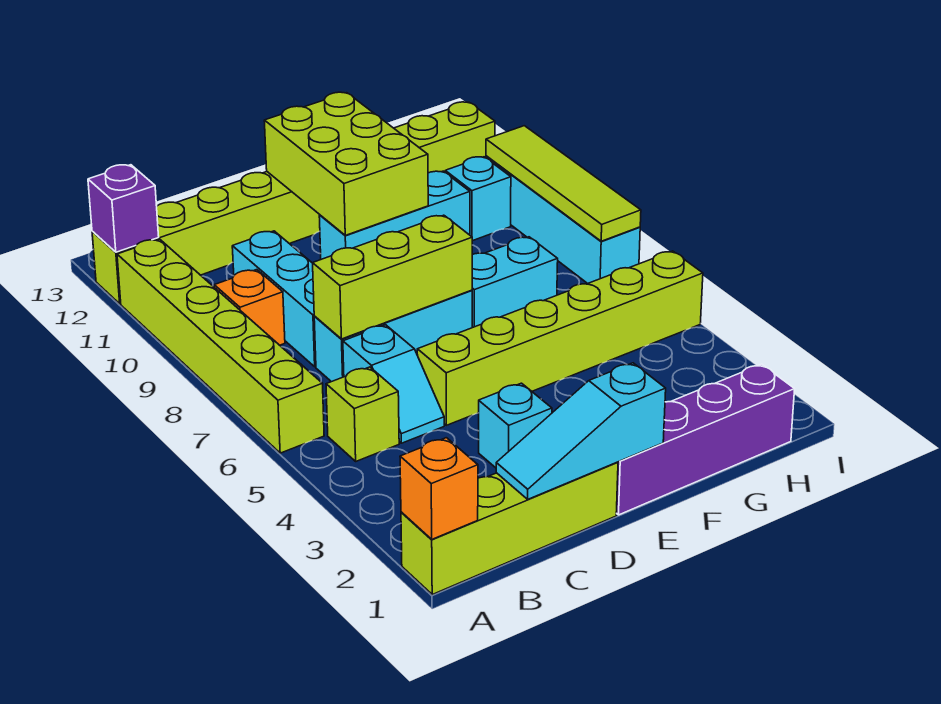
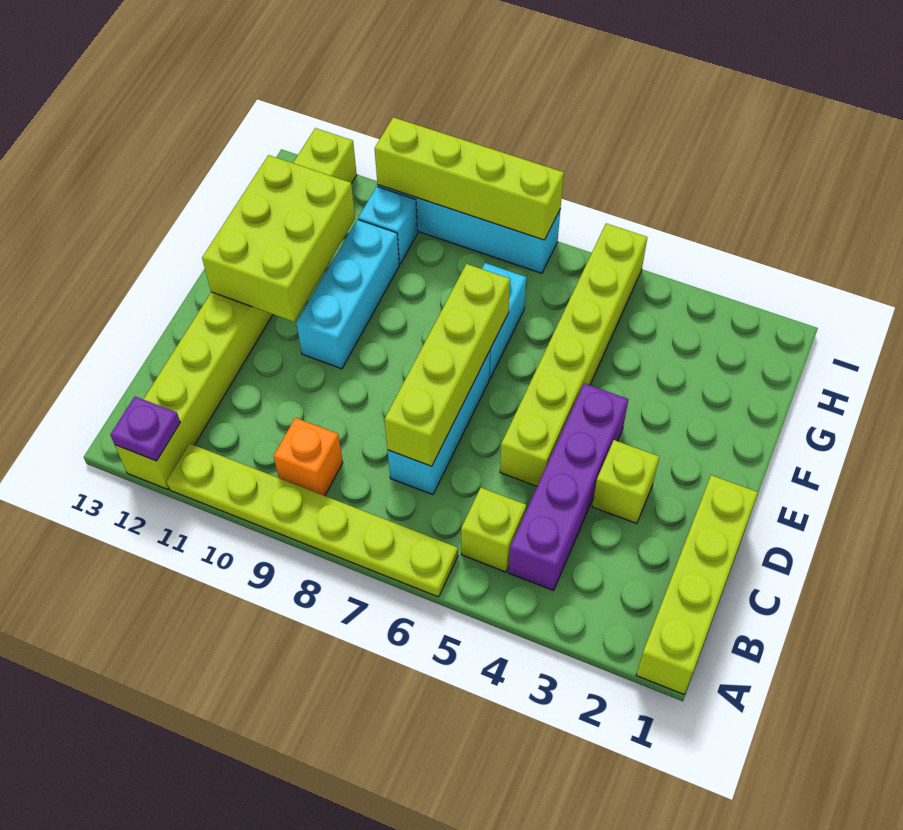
orange brick A1 level 2 -> none
lime brick A6:A11 level 1 -> lime plate A6:A11 level 1
purple brick A12 level 2 -> purple plate A12 level 2
cyan slope C1:E1 level 2 top E -> none
cyan slope C5:C6 level 1 top 6 -> none
lime brick C7:E7 level 2 -> lime brick C7:F7 level 2
cyan brick C8:C10 level 1 -> none
cyan brick D3 level 1 -> lime brick D3 level 1
purple brick E1:H1 level 1 -> purple brick B4:E4 level 1
lime brick E10:F12 level 2 -> lime brick E11:G12 level 2
lime tile I7:I10 level 2 -> lime brick I7:I10 level 2

